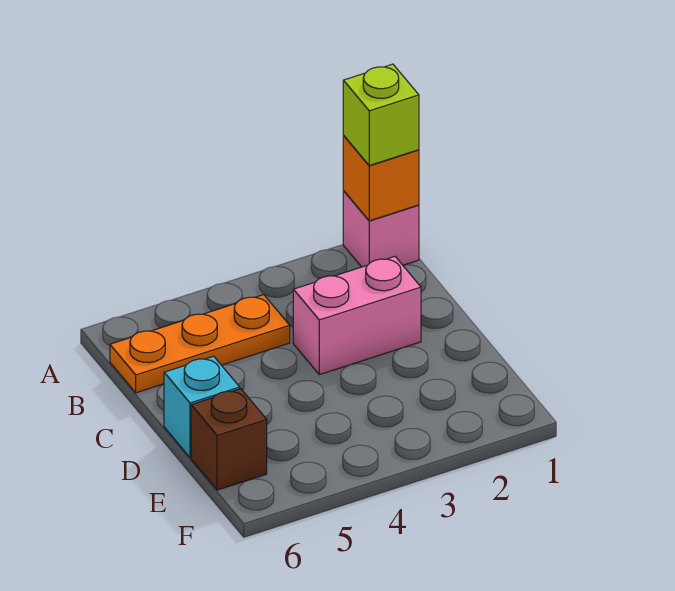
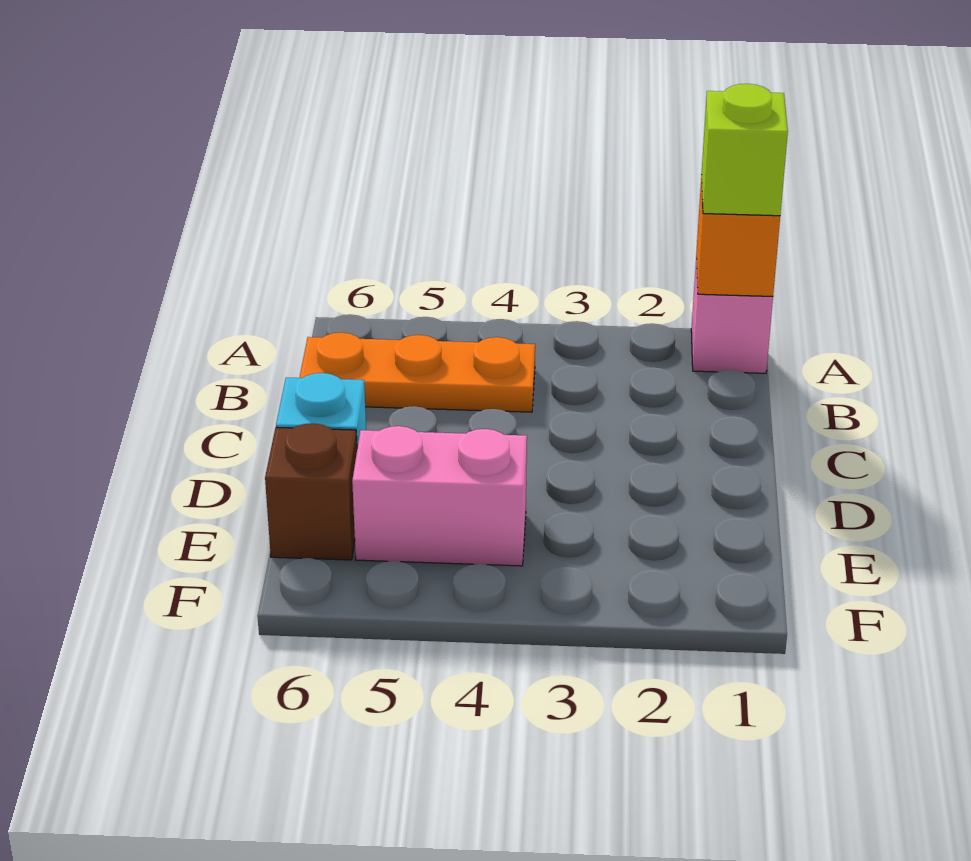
pink brick C2:C3 level 1 -> pink brick E4:E5 level 1

